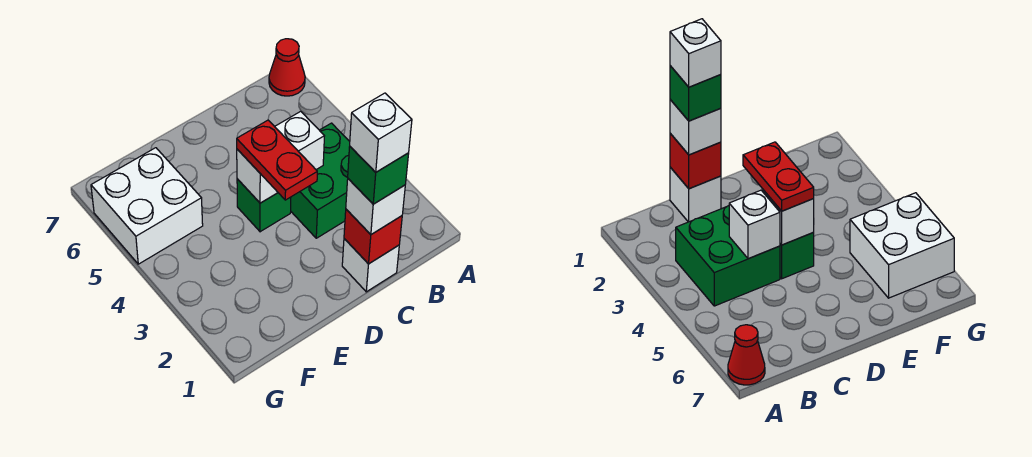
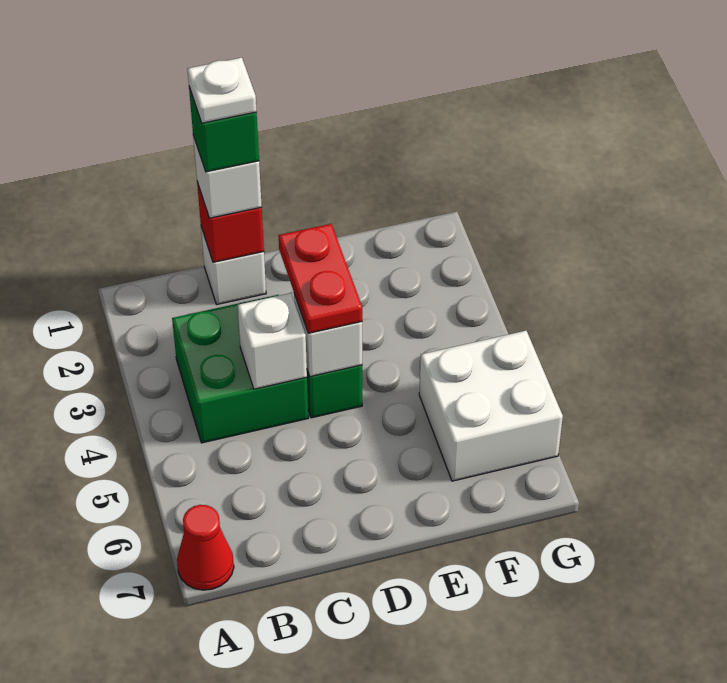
white brick C1 level 5 -> white plate C1 level 5

